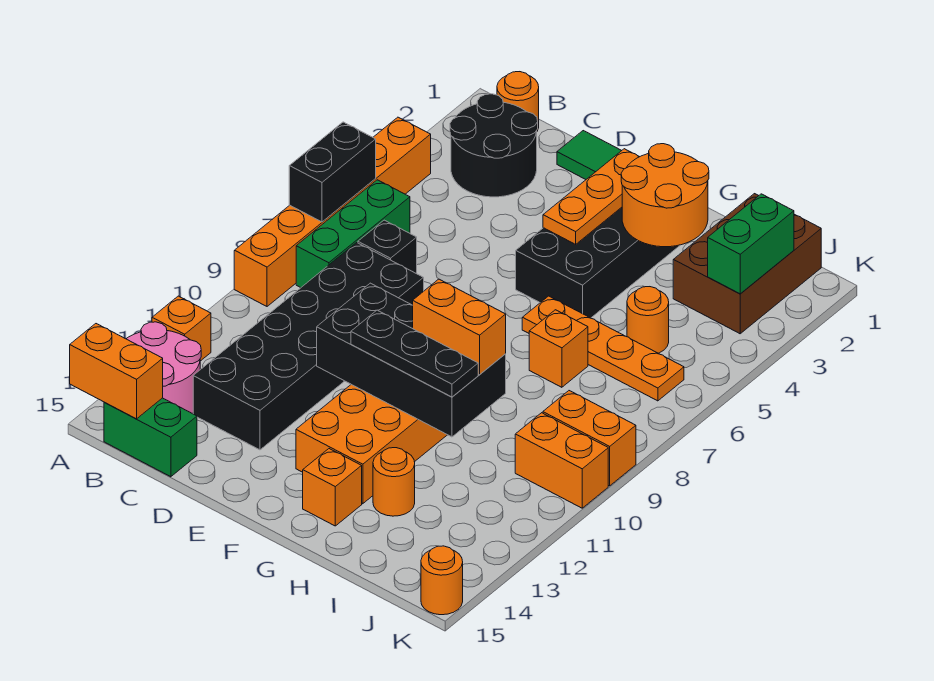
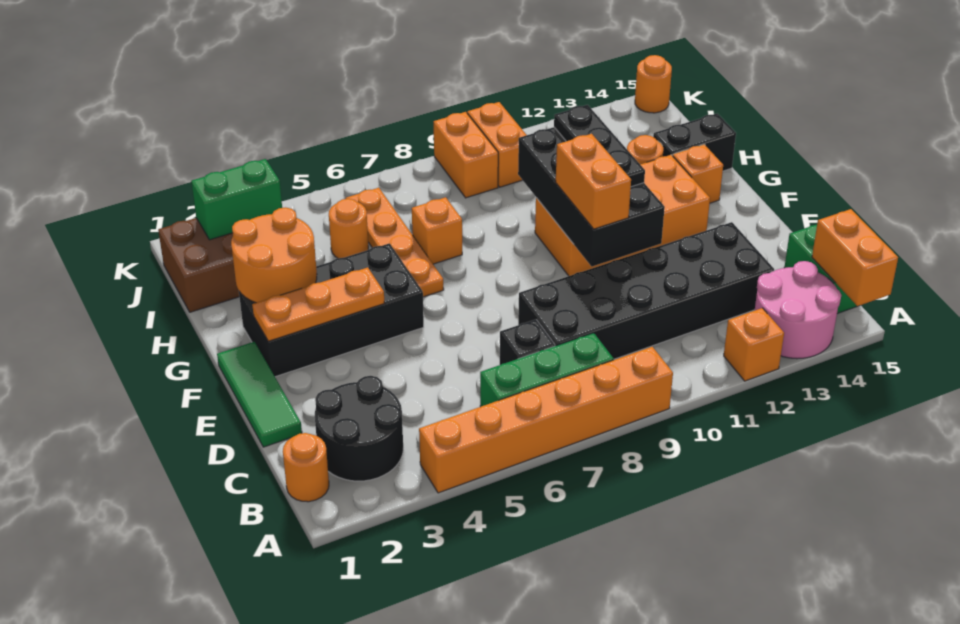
black brick A6:A7 level 2 -> black brick H14:H15 level 1
orange brick G10:H10 level 3 -> orange brick E10:F10 level 3

